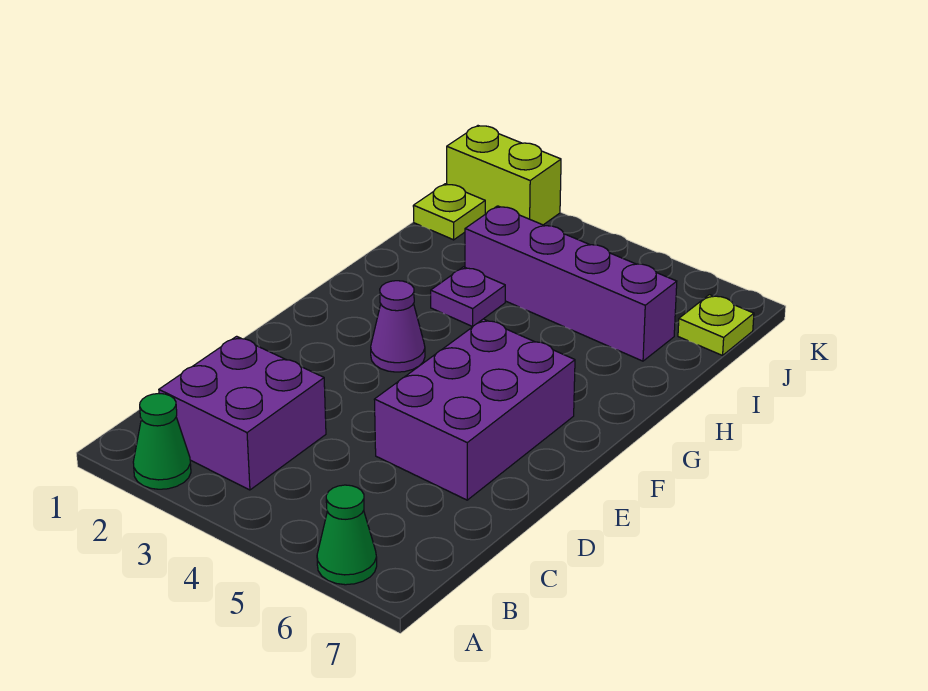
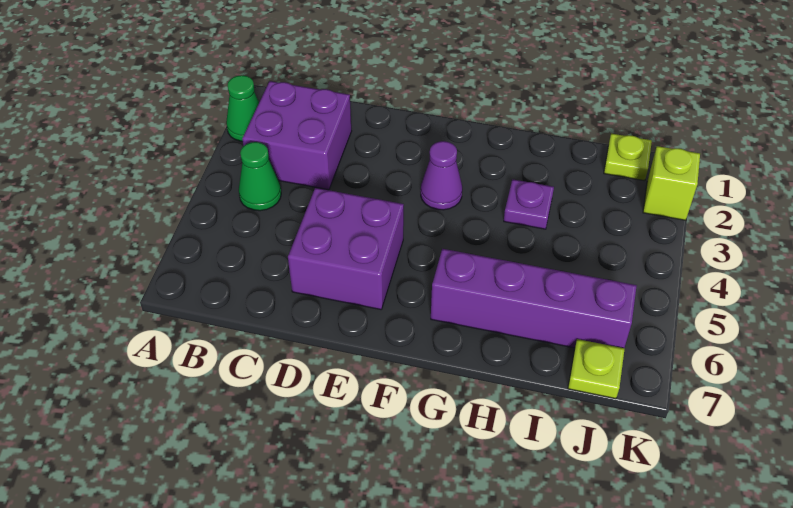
green cone A6 level 1 -> green cone B4 level 1
purple brick D5:F6 level 1 -> purple brick D5:E6 level 1
purple brick I3:I6 level 1 -> purple brick G6:J6 level 1
lime brick K1:K2 level 1 -> lime brick K2 level 1

